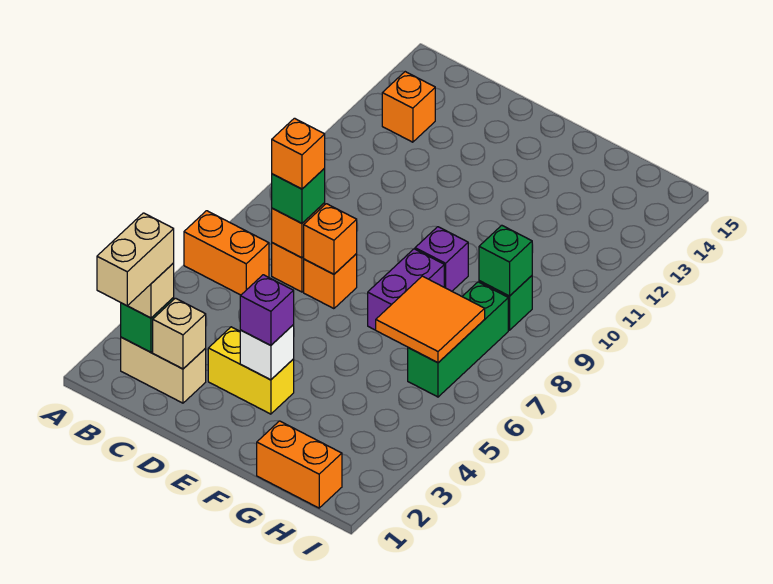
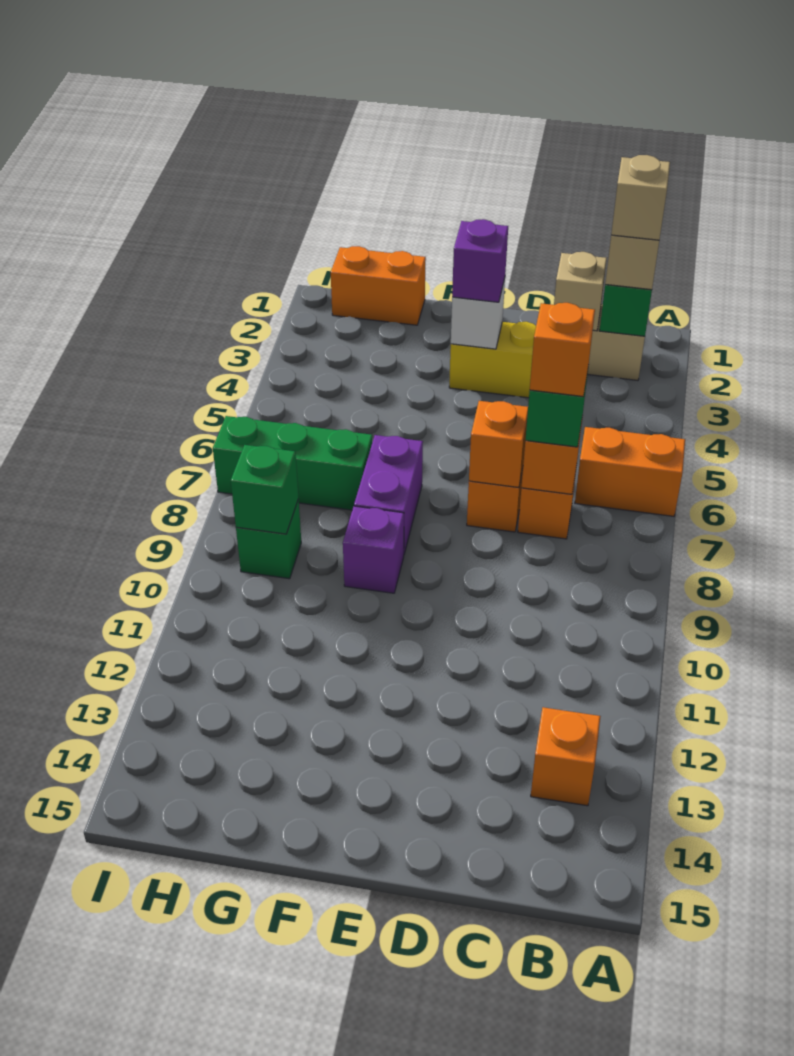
tan brick B1:B2 level 4 -> tan brick B2 level 4
orange tile G6:H7 level 2 -> none
green brick H6:H8 level 1 -> green brick G7:I7 level 1

